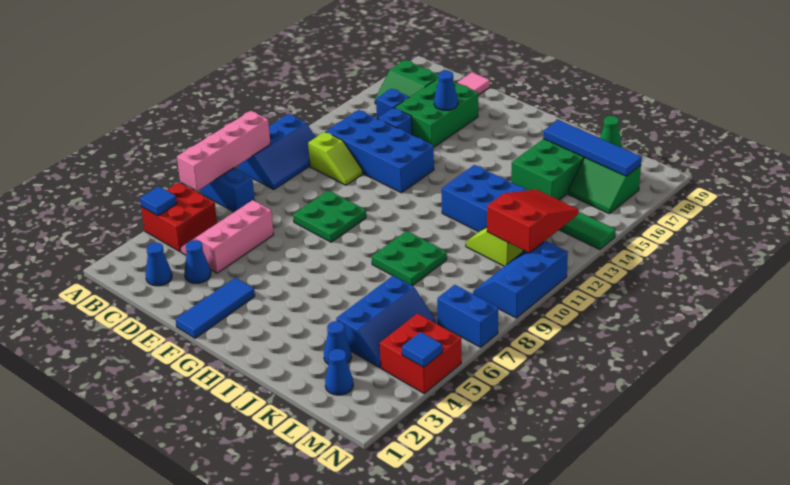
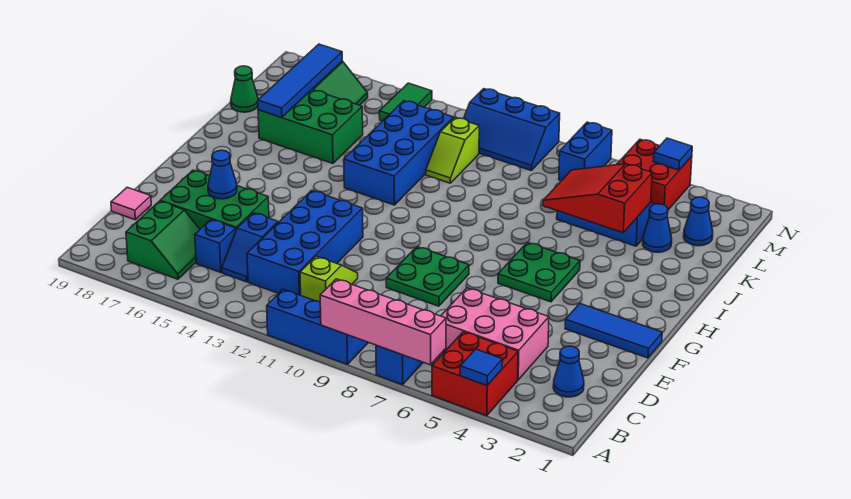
pink slope C4:D6 level 1 top D -> pink brick C4:D6 level 1
blue cone D3 level 1 -> none
green plate I8:J9 level 1 -> green plate G5:H6 level 1
red slope L11:M13 level 2 top 11 -> red slope J4:K6 level 2 top 4

